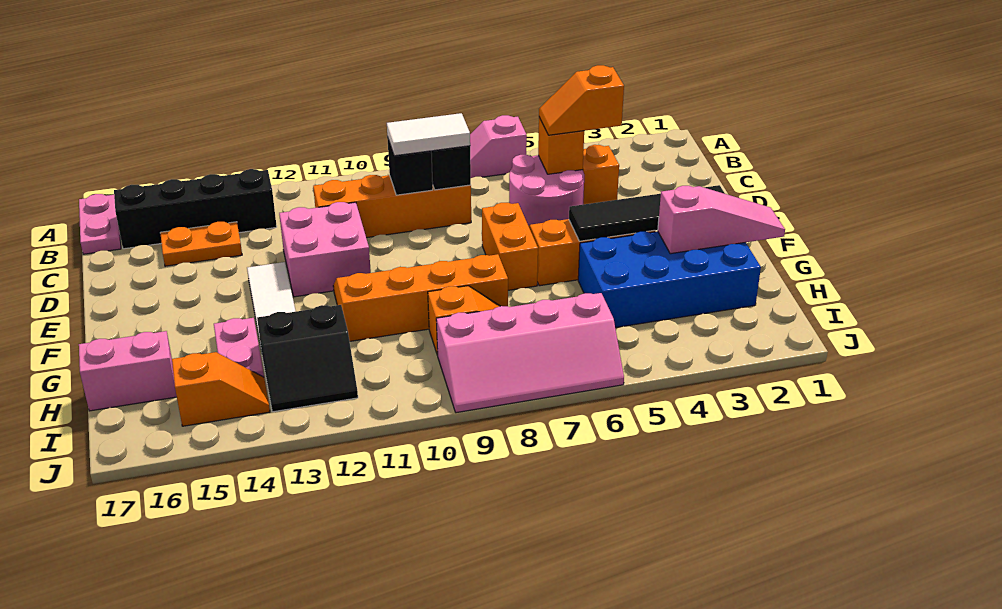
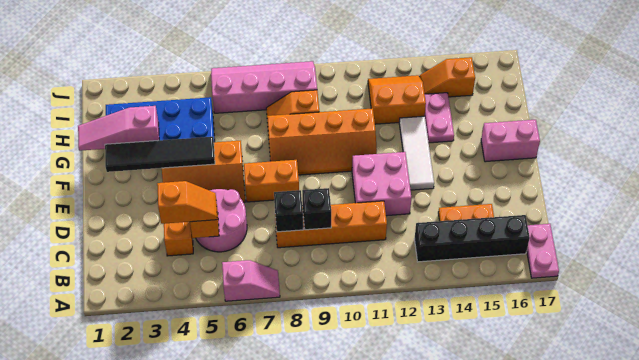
white tile C8:C9 level 3 -> none
orange brick E7:F7 level 1 -> orange brick E7:E8 level 1
black slope H12:I13 level 1 top H -> orange slope H12:I13 level 1 top H
pink brick H16:H17 level 1 -> pink brick F16:F17 level 1

